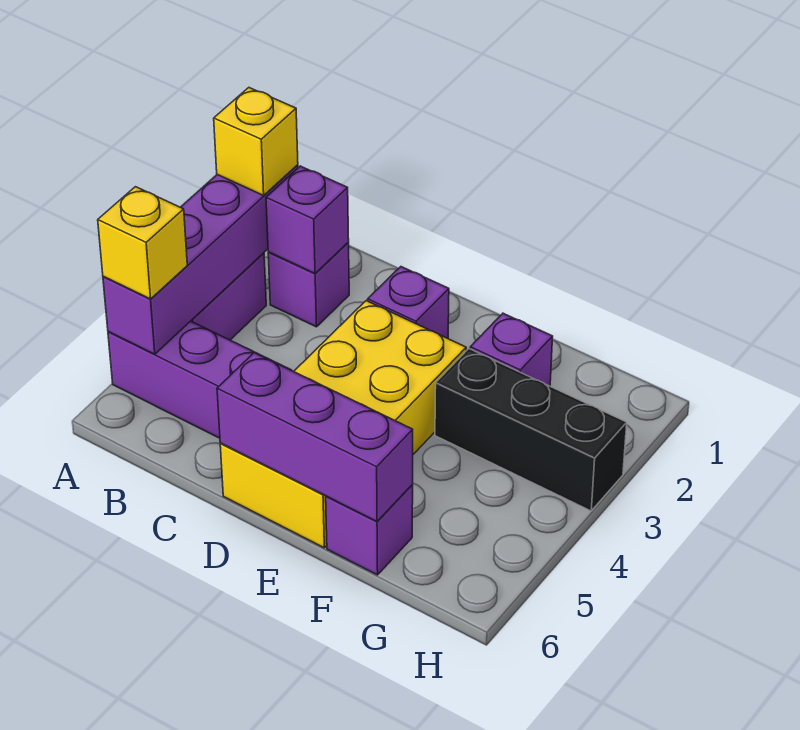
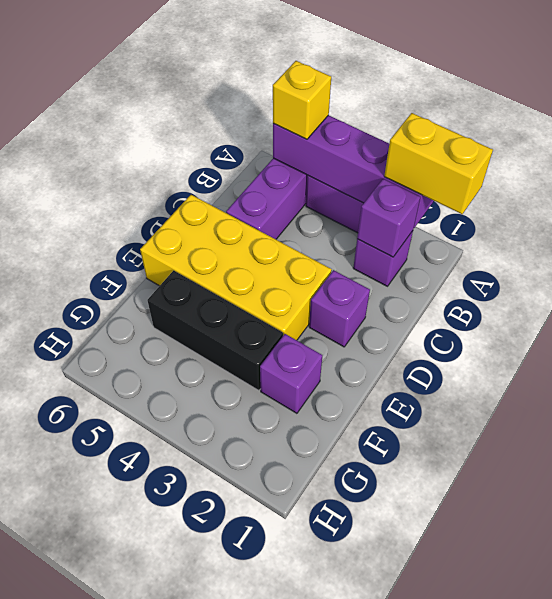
yellow brick A2 level 3 -> yellow brick A1:A2 level 3
purple brick D6:F6 level 2 -> none
black brick F3:H3 level 1 -> black brick F3:F5 level 1
purple brick F6 level 1 -> none

